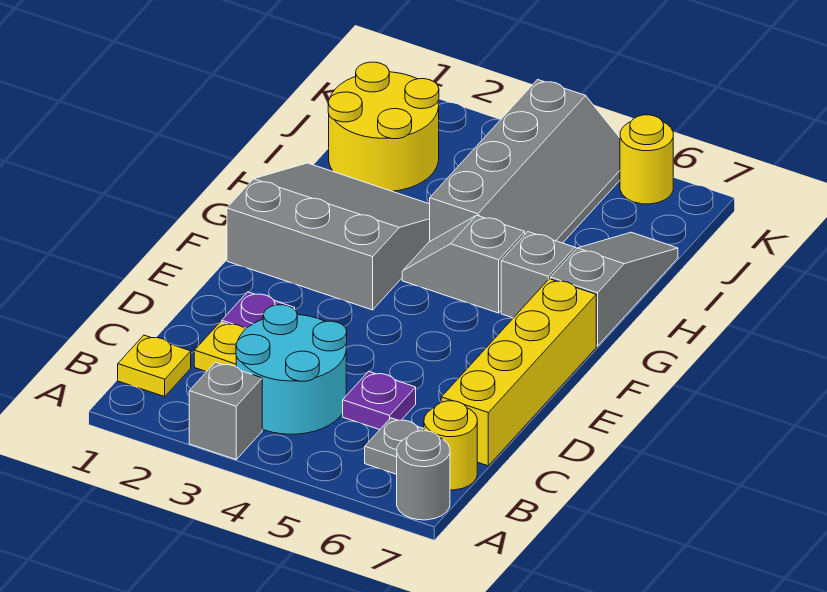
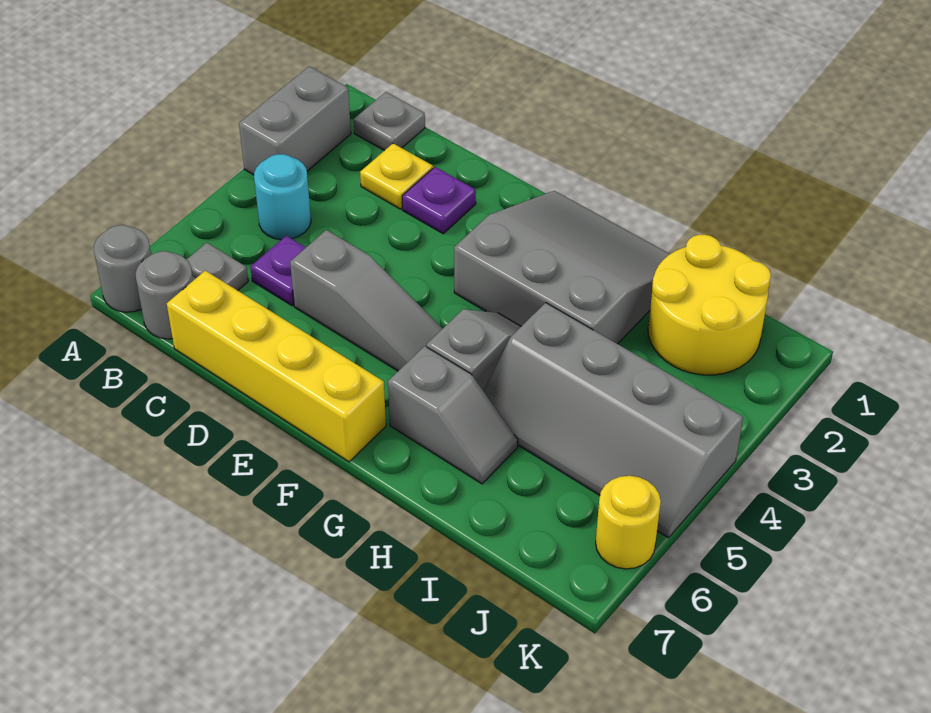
grey brick A3 level 1 -> grey brick A2:A3 level 1
yellow plate B1 level 1 -> grey plate B1 level 1
cyan round brick B3:C4 level 1 -> cyan round brick B4 level 1
yellow round brick B7 level 1 -> grey round brick B7 level 1
grey slope F1:H3 level 1 top F -> grey slope F1:H3 level 1 top 3
grey slope G7:I7 level 1 top G -> grey slope D5:F5 level 1 top D

